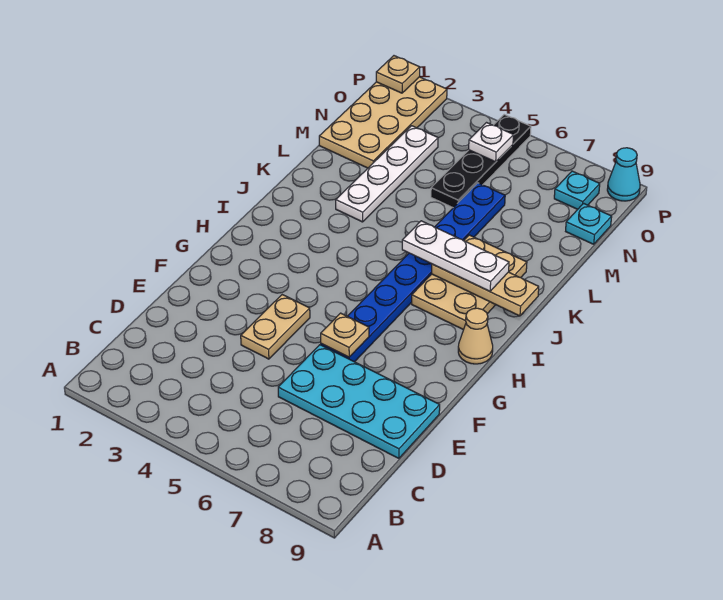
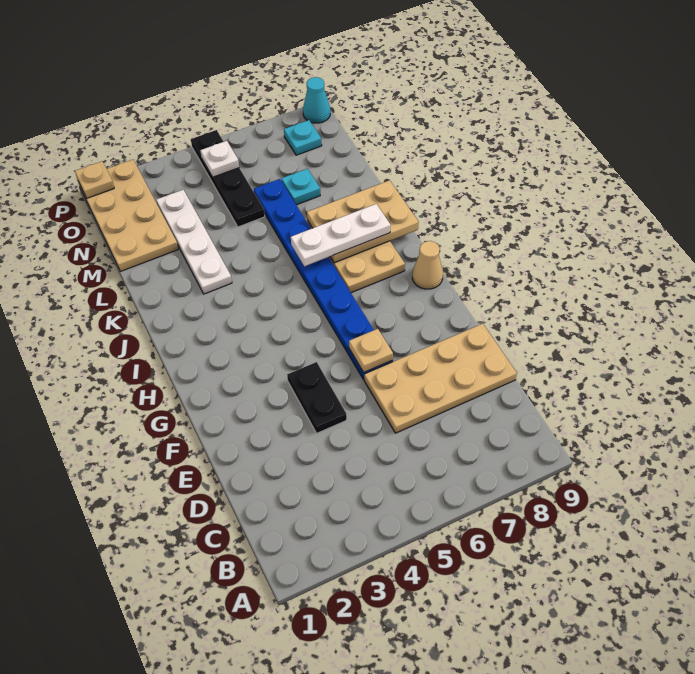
cyan plate D6:E9 level 1 -> tan plate D6:E9 level 1
tan plate E4:F4 level 1 -> black plate E4:F4 level 1
tan plate J7:J9 level 2 -> tan plate J7:K9 level 2
cyan plate N9 level 1 -> cyan plate M7 level 1

